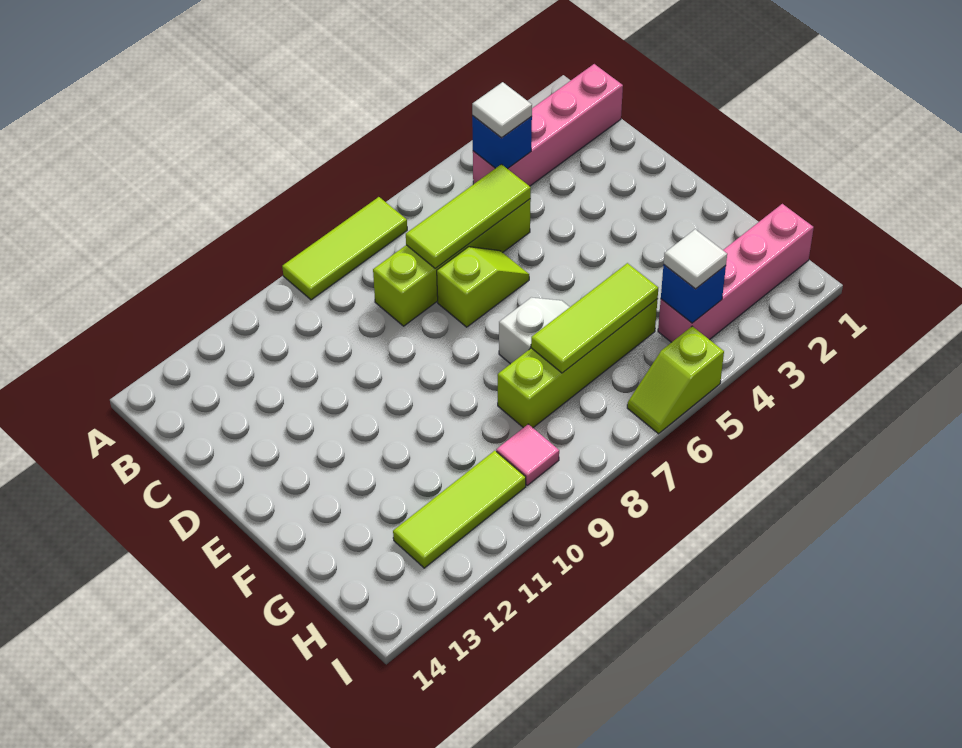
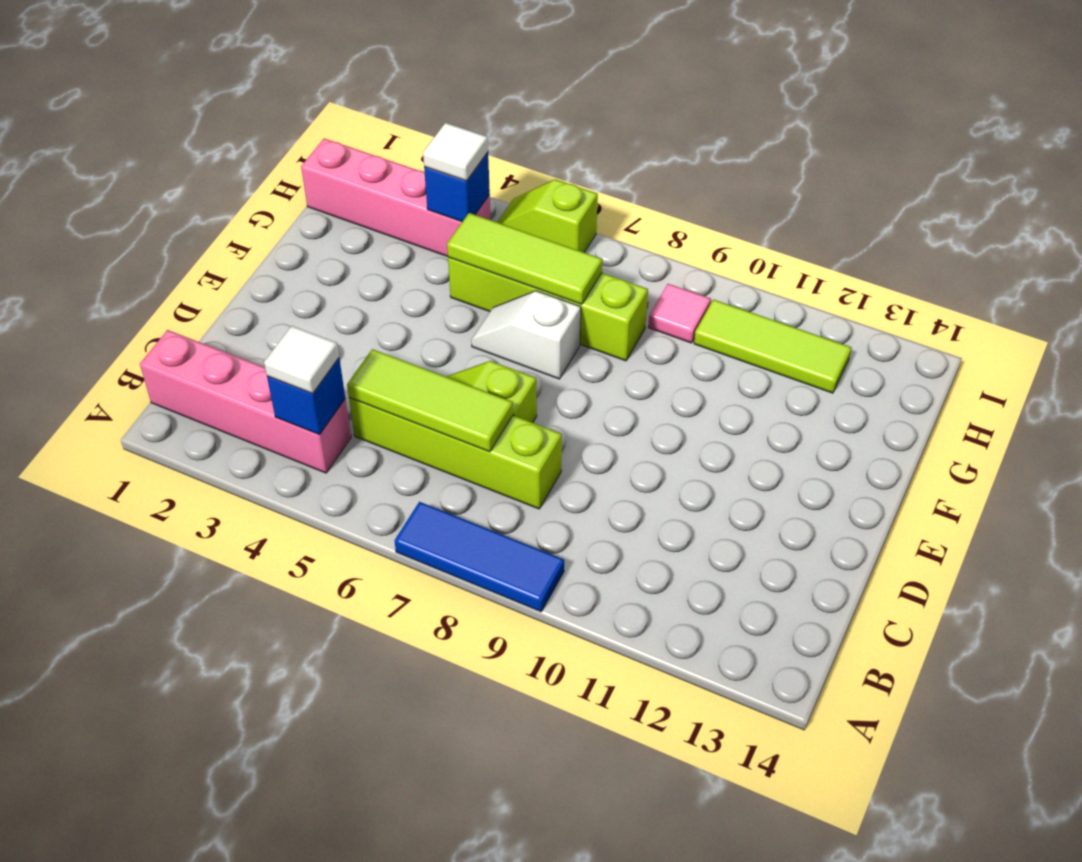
lime tile A7:A9 level 1 -> blue tile A7:A9 level 1
lime slope I5:I6 level 1 top 5 -> lime slope I5:I6 level 1 top 6

